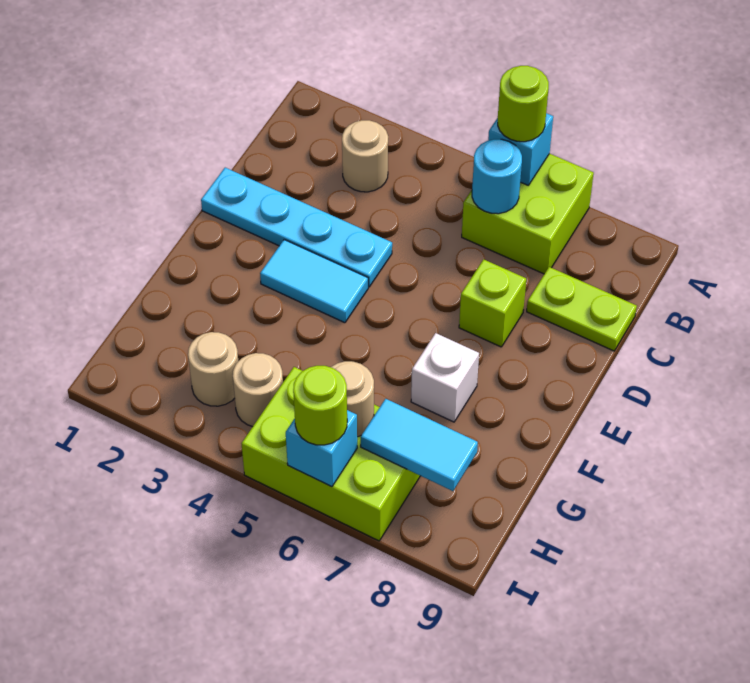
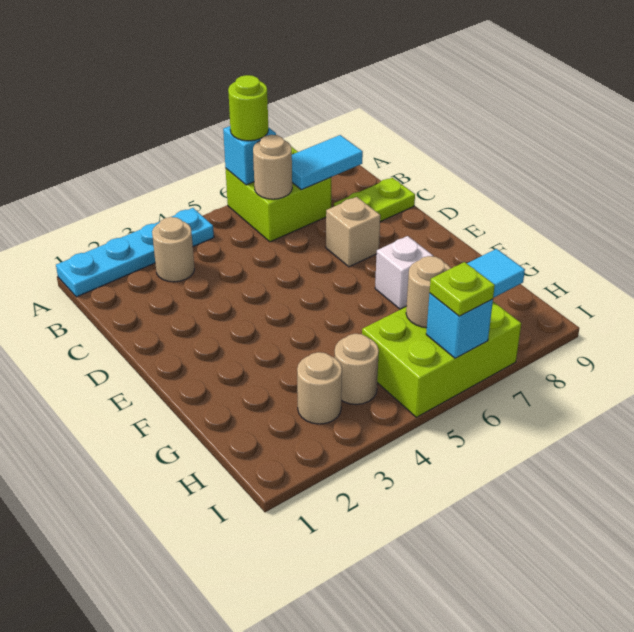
cyan round brick B6 level 2 -> tan round brick B6 level 2
cyan plate D1:D4 level 1 -> cyan plate A1:A4 level 1
lime brick D7 level 1 -> tan brick D7 level 1
cyan tile E3:E4 level 1 -> cyan tile B7:B8 level 2
lime round brick I6 level 3 -> lime plate I6 level 3

